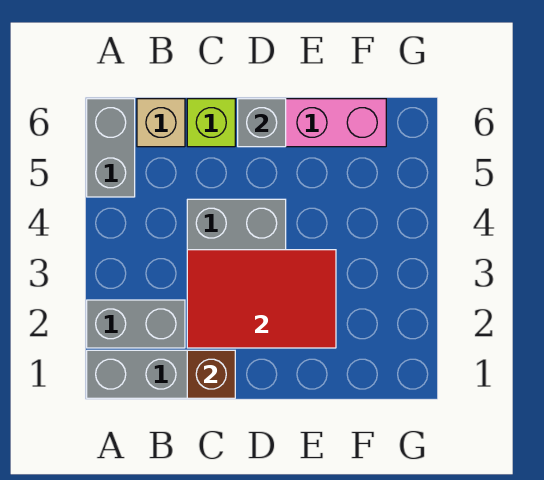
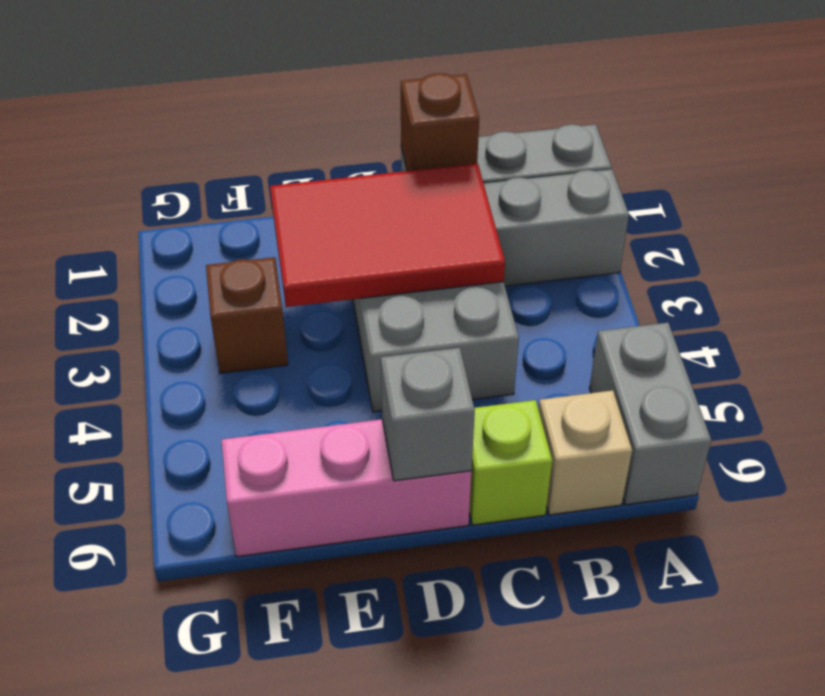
none -> brown brick F3 level 1

